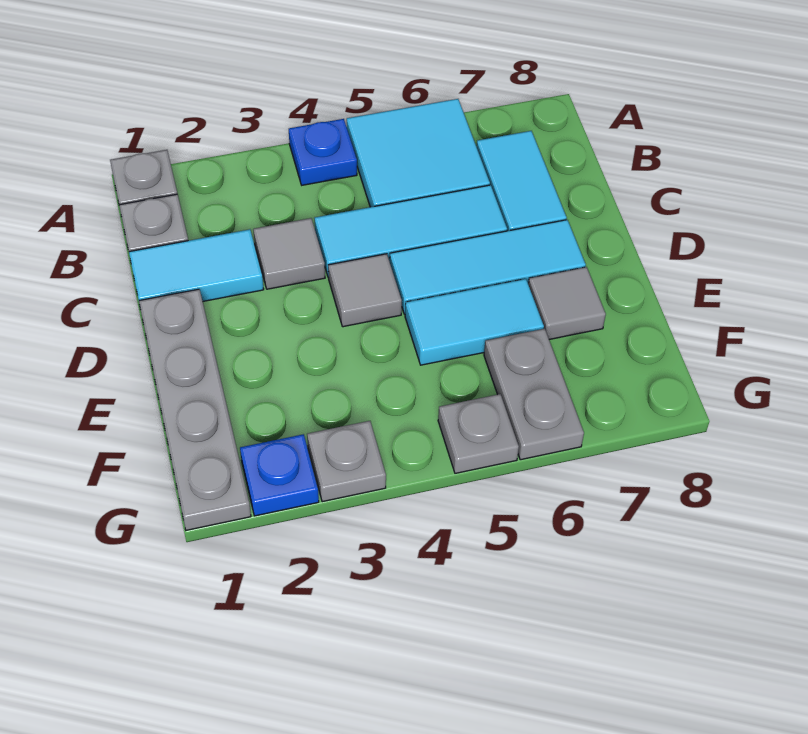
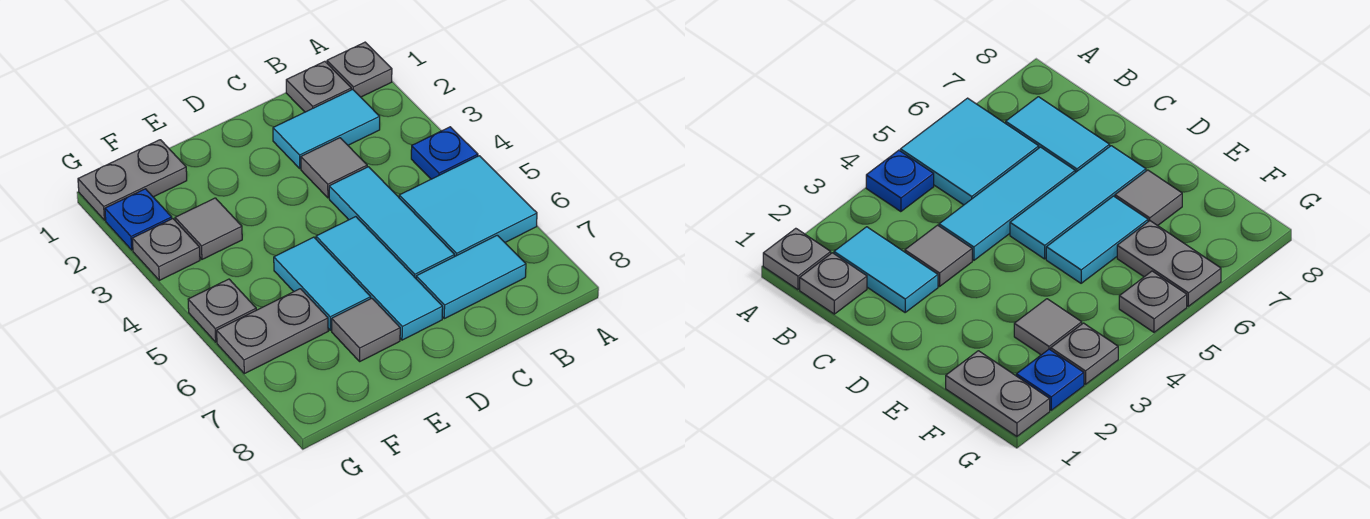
cyan tile C1:C2 level 1 -> cyan tile B2:C2 level 1
grey plate D1:G1 level 1 -> grey plate F1:G1 level 1
grey tile D4 level 1 -> grey tile F3 level 1

